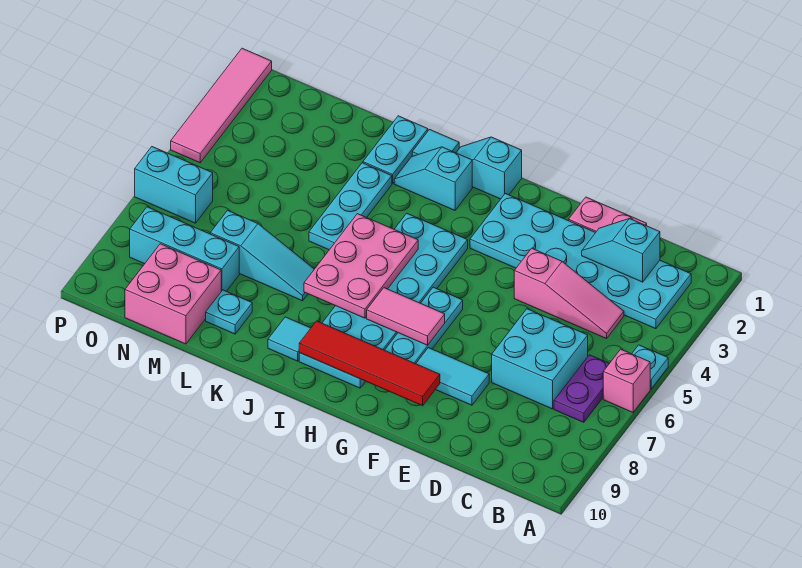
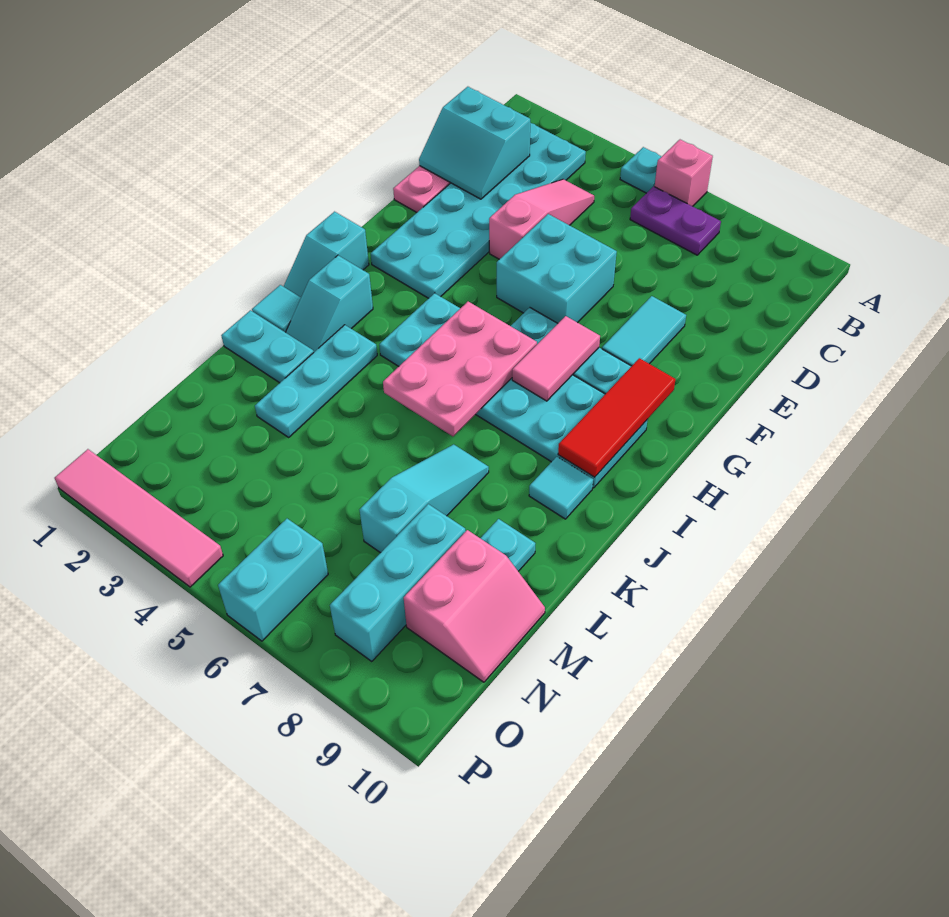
cyan slope C2:D2 level 2 top C -> cyan slope C1:D2 level 2 top C
cyan brick C6:D7 level 1 -> cyan brick E5:F6 level 1
red tile F9:I9 level 2 -> red tile G9:I9 level 2
pink plate I5:J7 level 2 -> pink plate H5:J6 level 2
cyan plate K3:K5 level 1 -> cyan plate J3:L3 level 1
pink brick M9:N10 level 1 -> pink slope M9:N10 level 1 top 9

